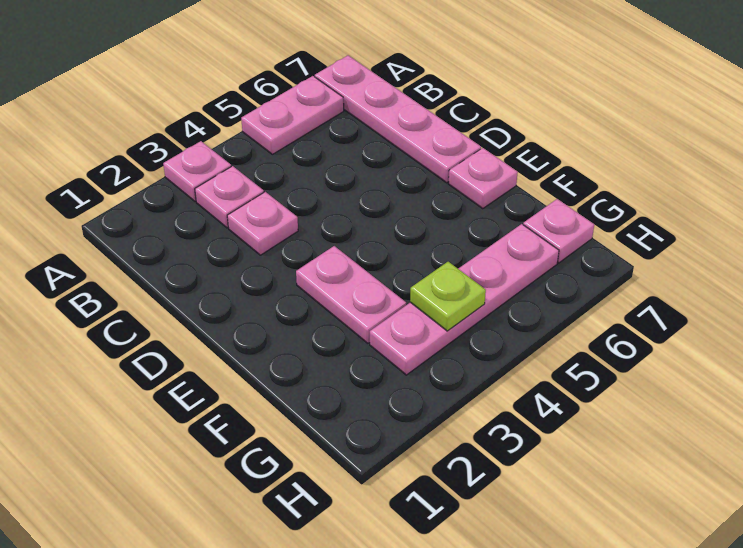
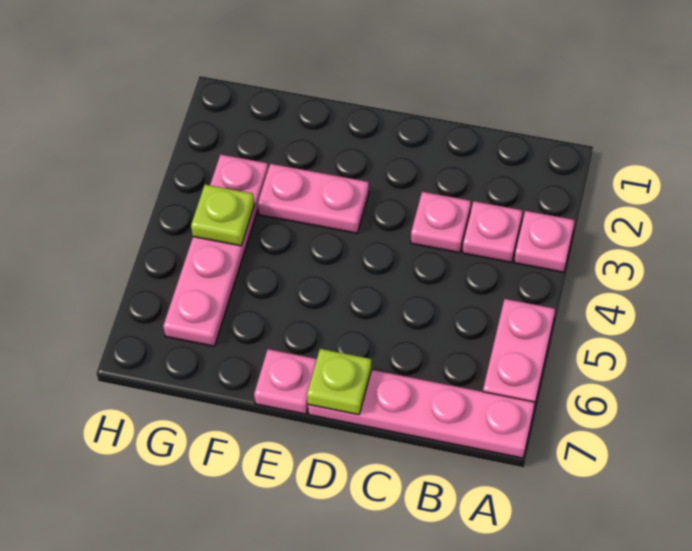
none -> lime plate D7 level 2
pink plate G7 level 1 -> none

